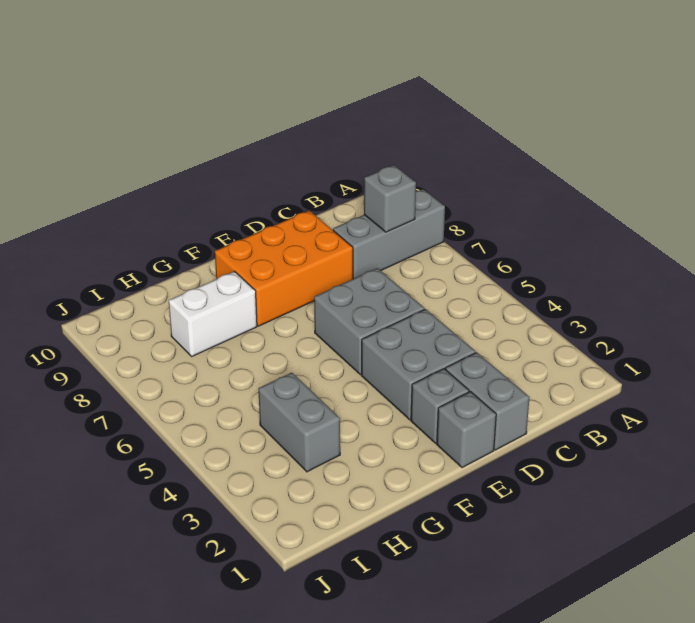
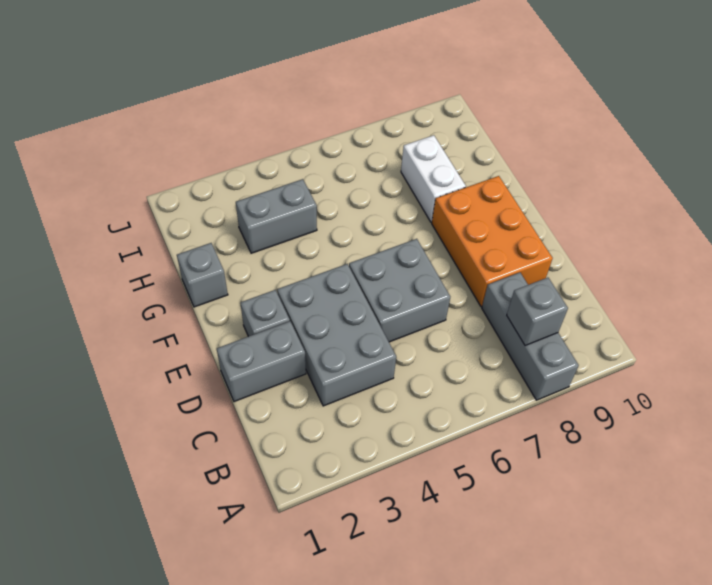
grey brick D3:E4 level 1 -> grey brick C3:E4 level 1
grey brick E1 level 1 -> grey brick G1 level 1

